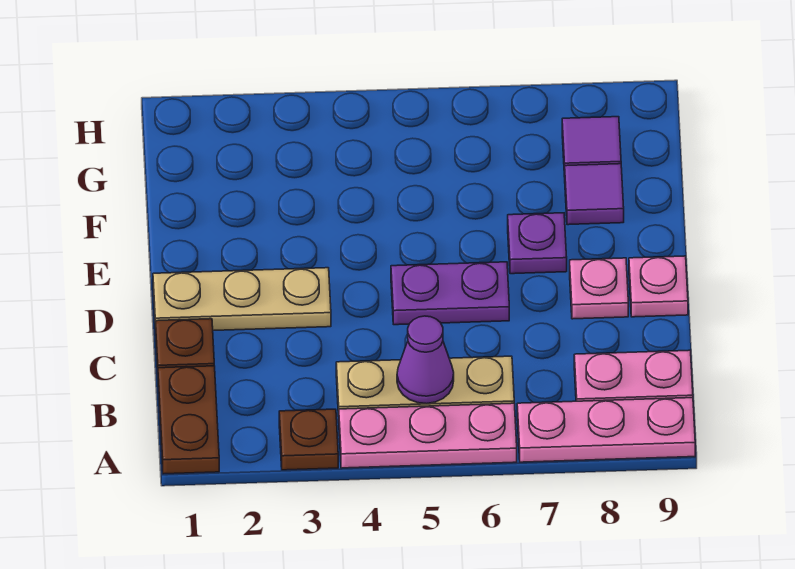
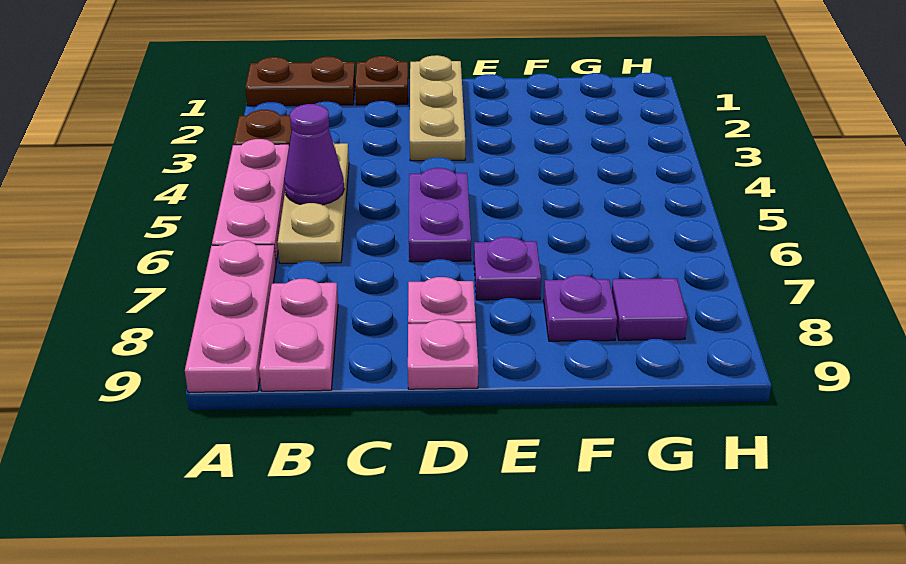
purple tile F8 level 1 -> purple plate F8 level 1

